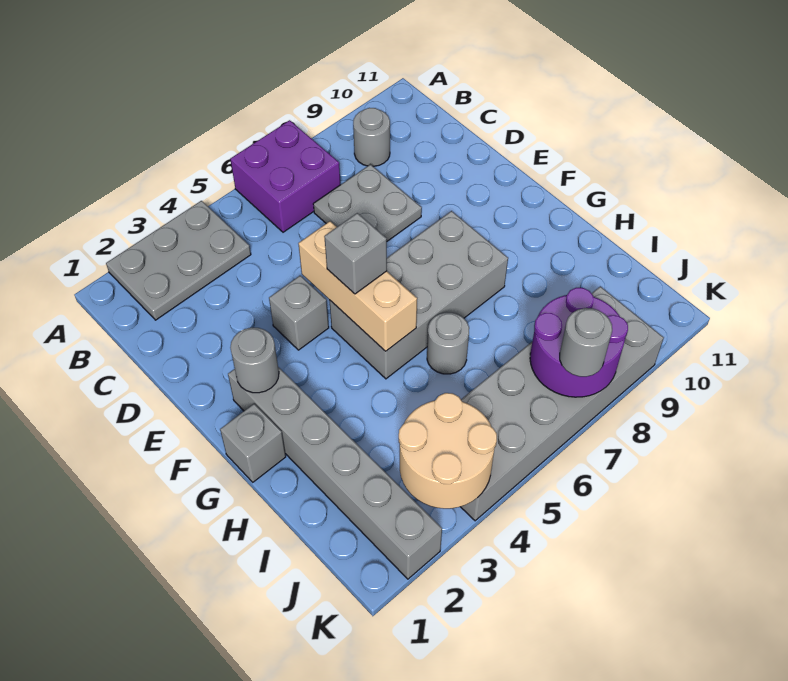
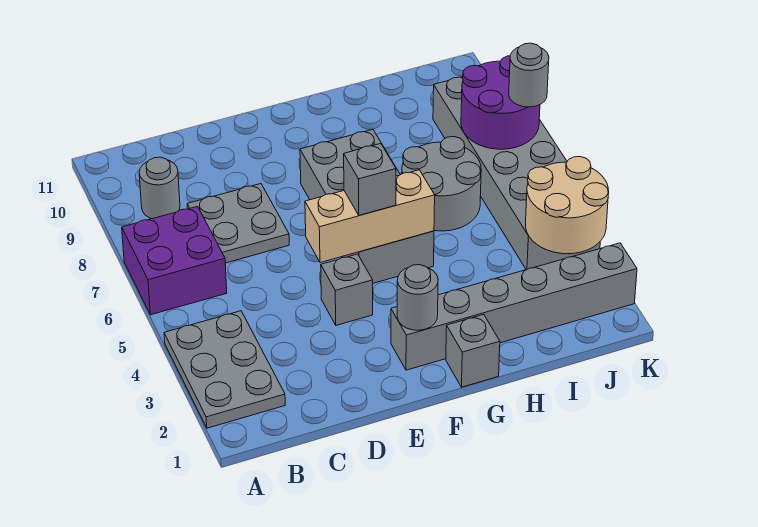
grey round brick H6 level 1 -> grey round brick H6:I7 level 1

